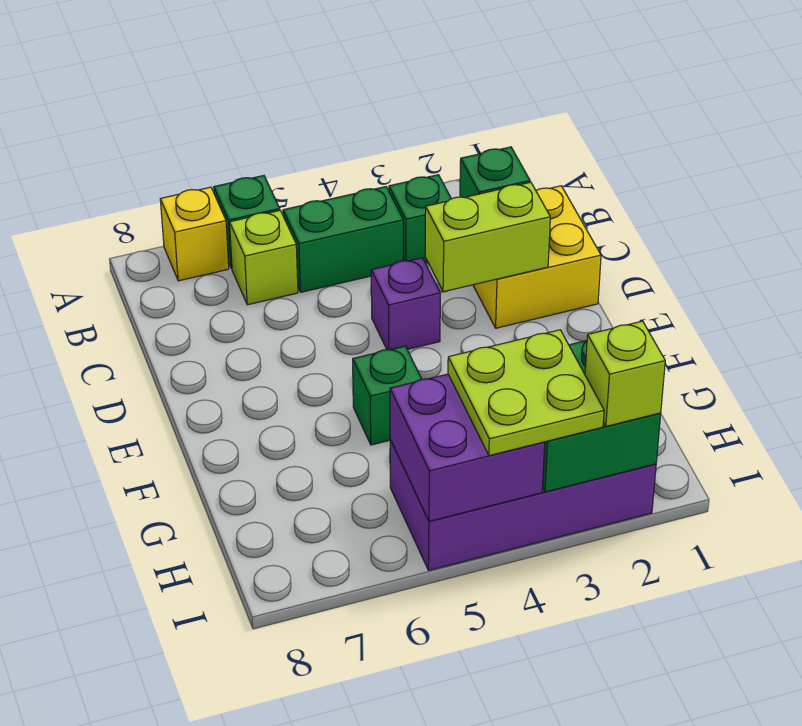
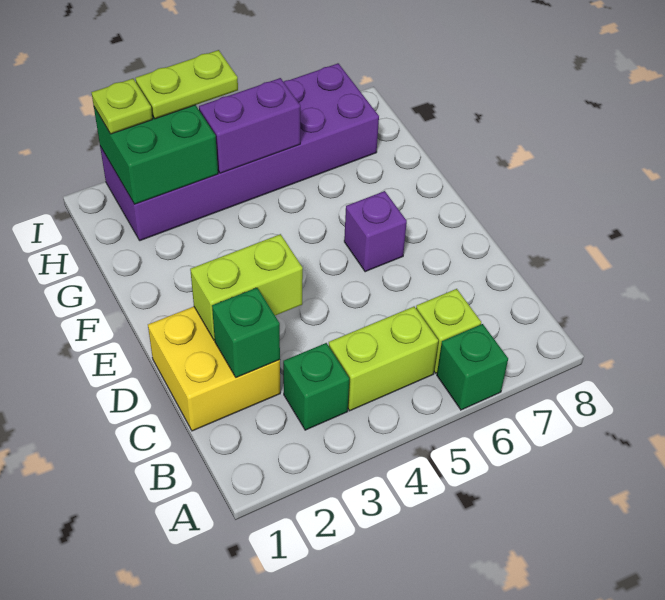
yellow brick A7 level 1 -> none
green brick B4:B5 level 1 -> lime brick B4:B5 level 1
purple brick D4 level 1 -> purple brick E6 level 1
green brick F5 level 1 -> none
purple brick H2:I5 level 1 -> purple brick H2:I7 level 1
lime plate H3:I4 level 3 -> lime plate I3:I4 level 3
purple brick H4:I5 level 2 -> purple brick H4:H5 level 2
lime brick I2 level 3 -> lime plate I2 level 3

